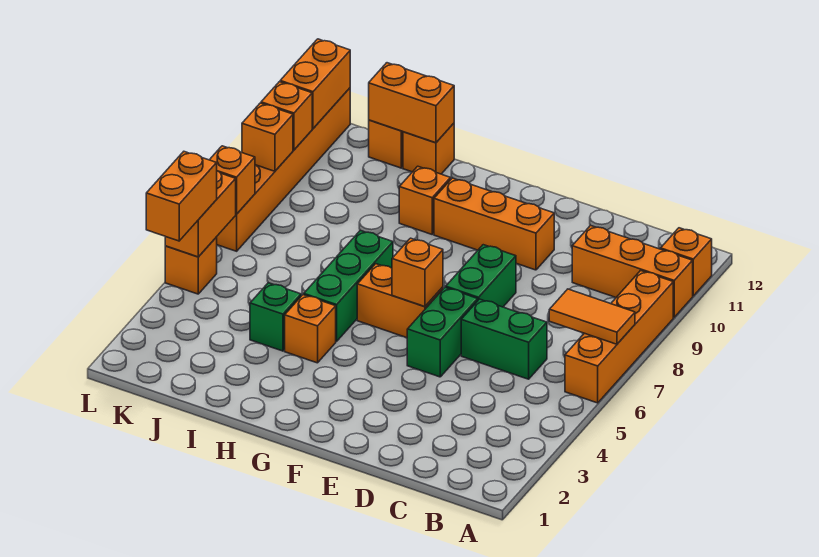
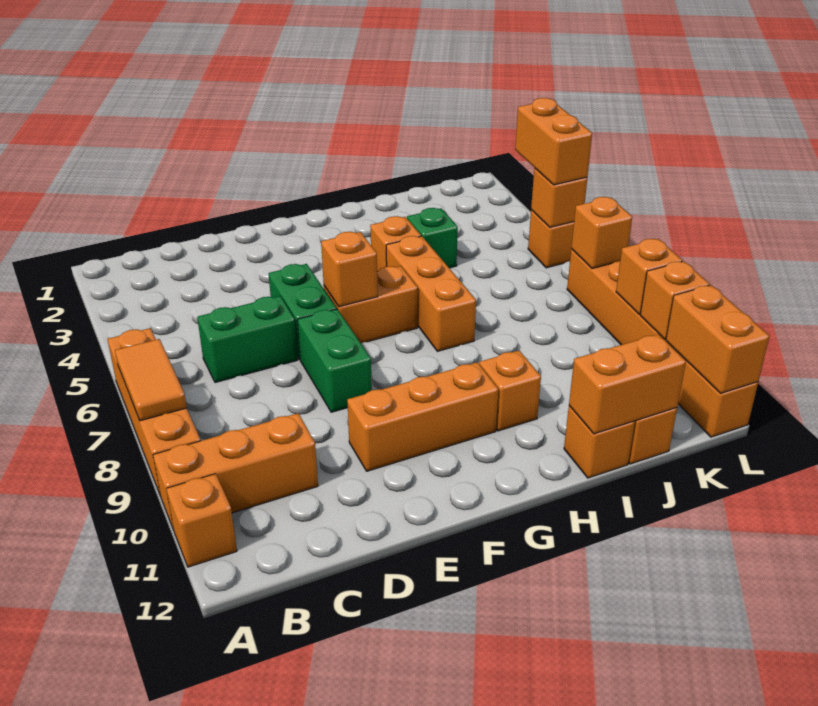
orange tile A7:B7 level 2 -> orange tile A7:A8 level 2
green brick H5:H7 level 1 -> orange brick H5:H7 level 1
orange brick L5:L6 level 2 -> orange brick L5 level 2

